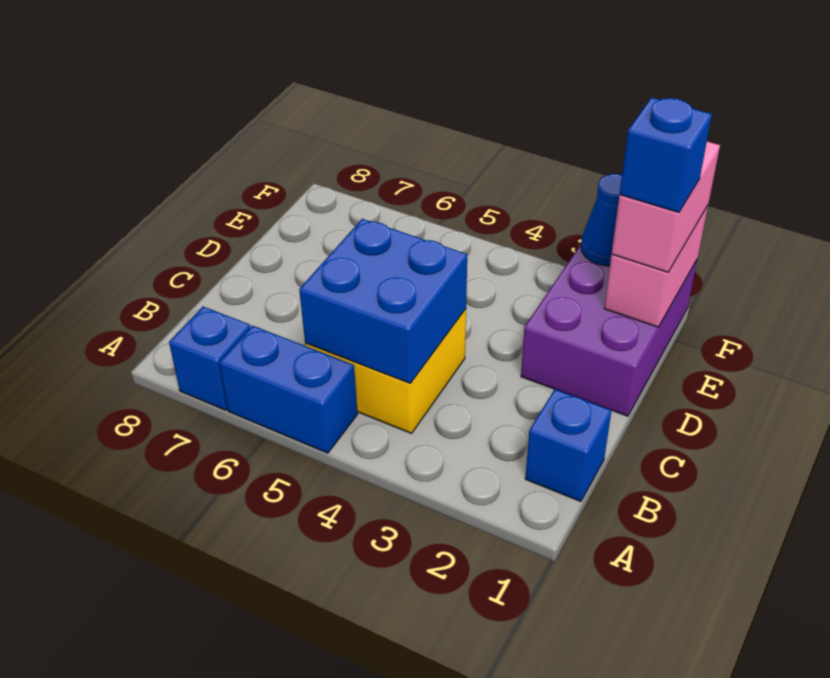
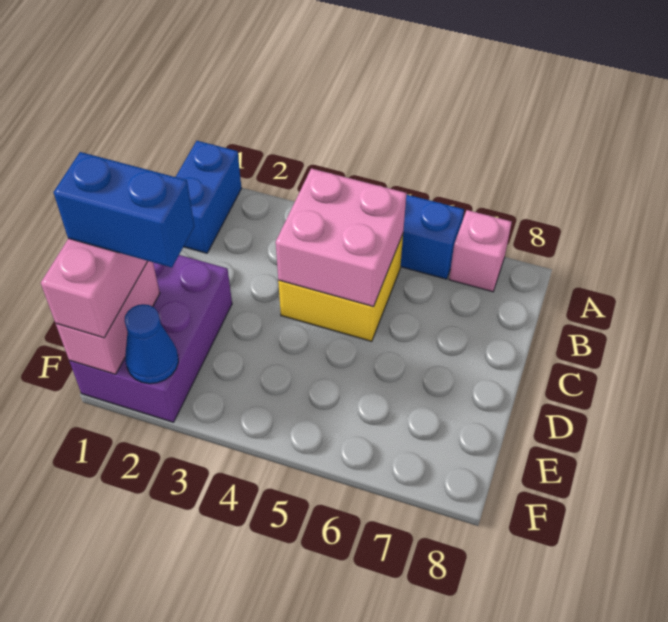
blue brick A7 level 1 -> pink brick A7 level 1
blue brick B1 level 1 -> blue brick A1:B1 level 1
blue brick B4:C5 level 2 -> pink brick B4:C5 level 2
blue brick E1 level 4 -> blue brick E1:E2 level 4

